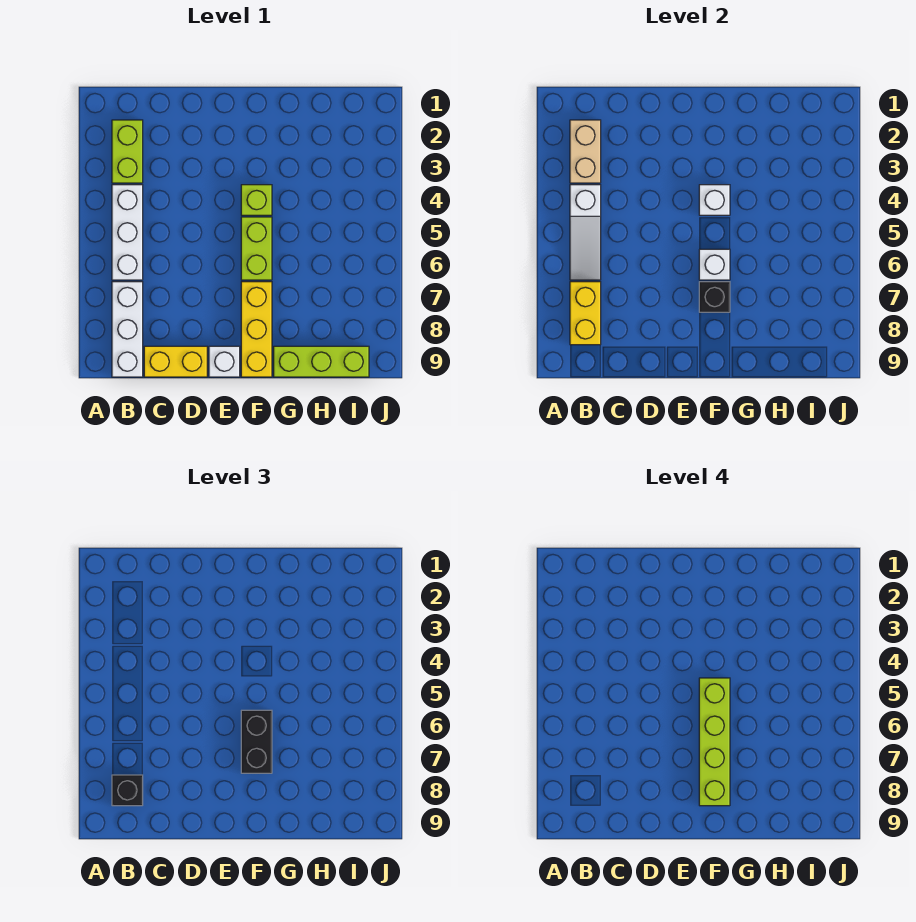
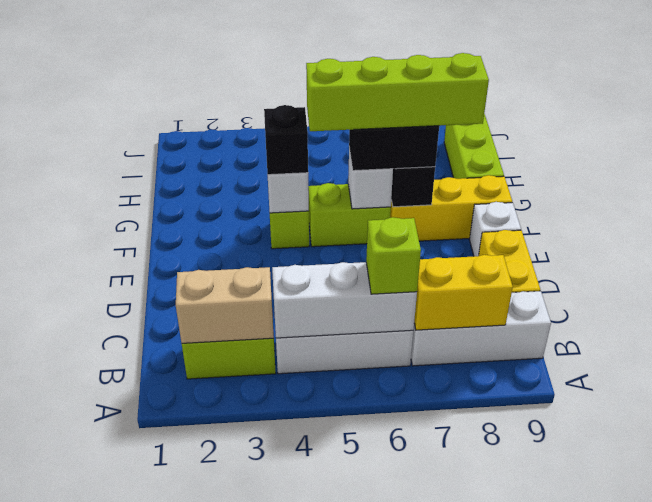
white slope B4:B6 level 2 top 4 -> white brick B4:B6 level 2
none -> lime brick B6 level 3
black brick B8 level 3 -> black brick F4 level 3

